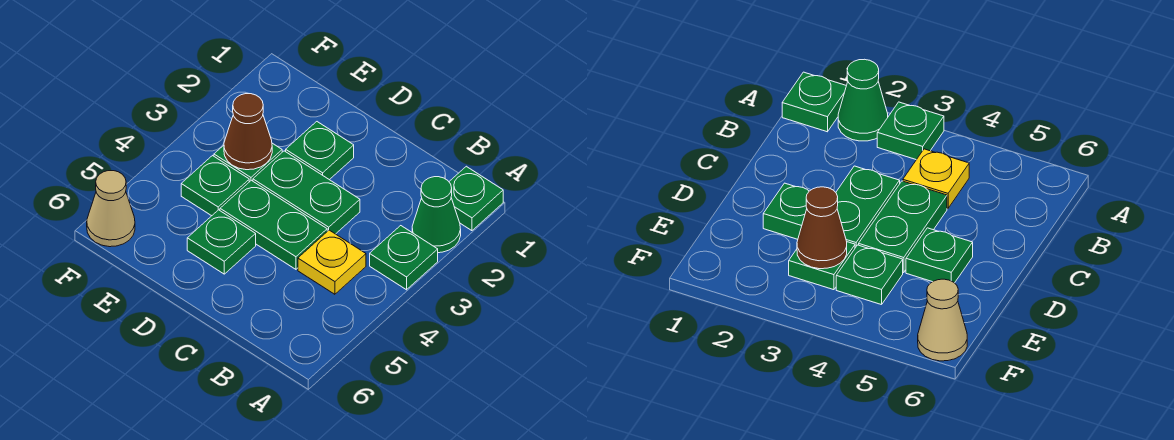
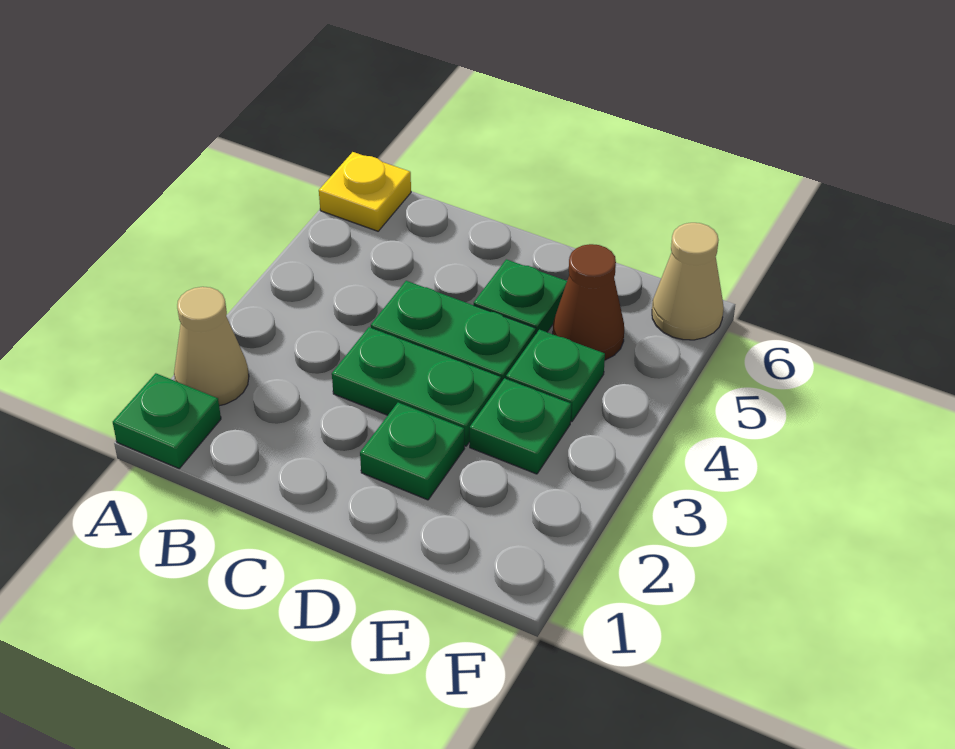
green cone A2 level 1 -> tan cone A2 level 1
green plate A3 level 1 -> none
yellow plate B4 level 1 -> yellow plate A6 level 1
brown cone E3 level 2 -> brown cone E5 level 1

